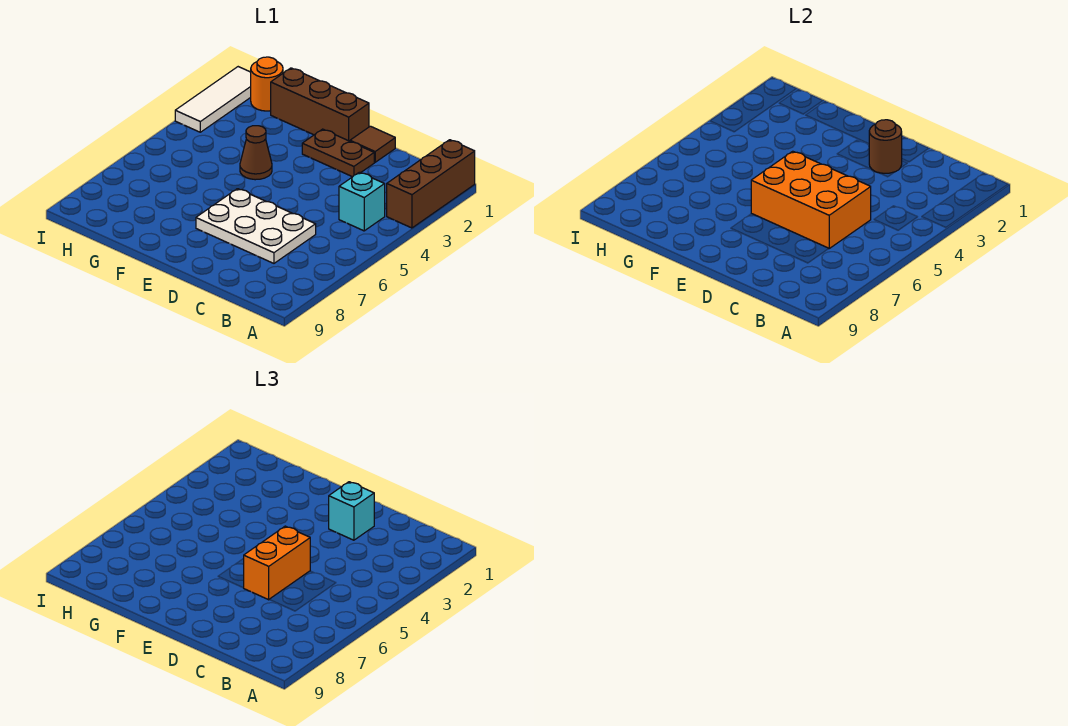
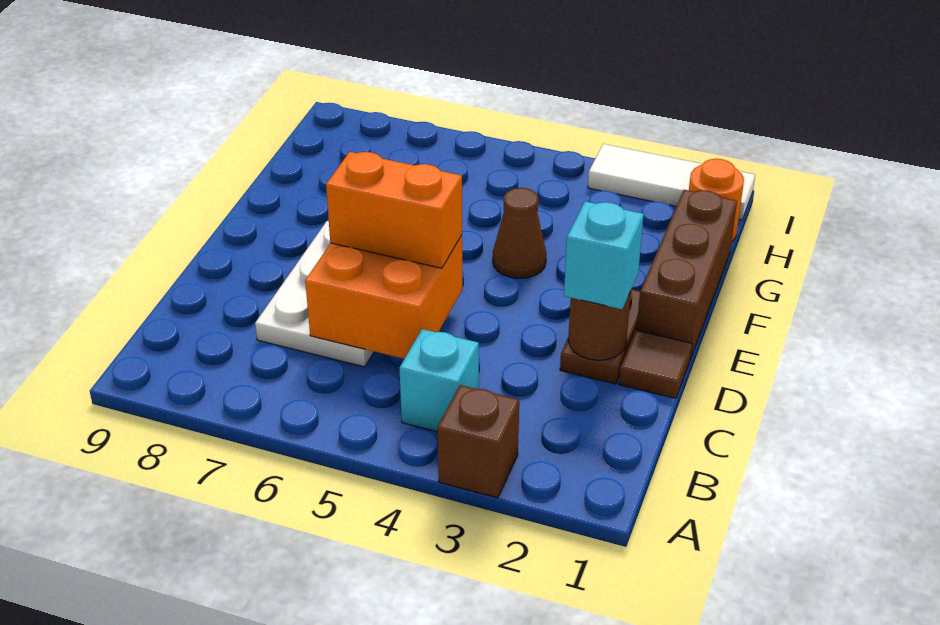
brown brick A1:A3 level 1 -> brown brick A3 level 1
orange brick C5:E6 level 2 -> orange brick C5:D6 level 2

